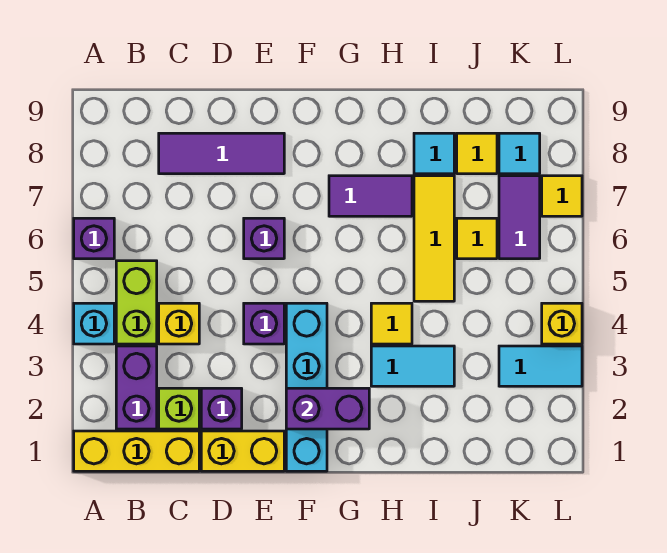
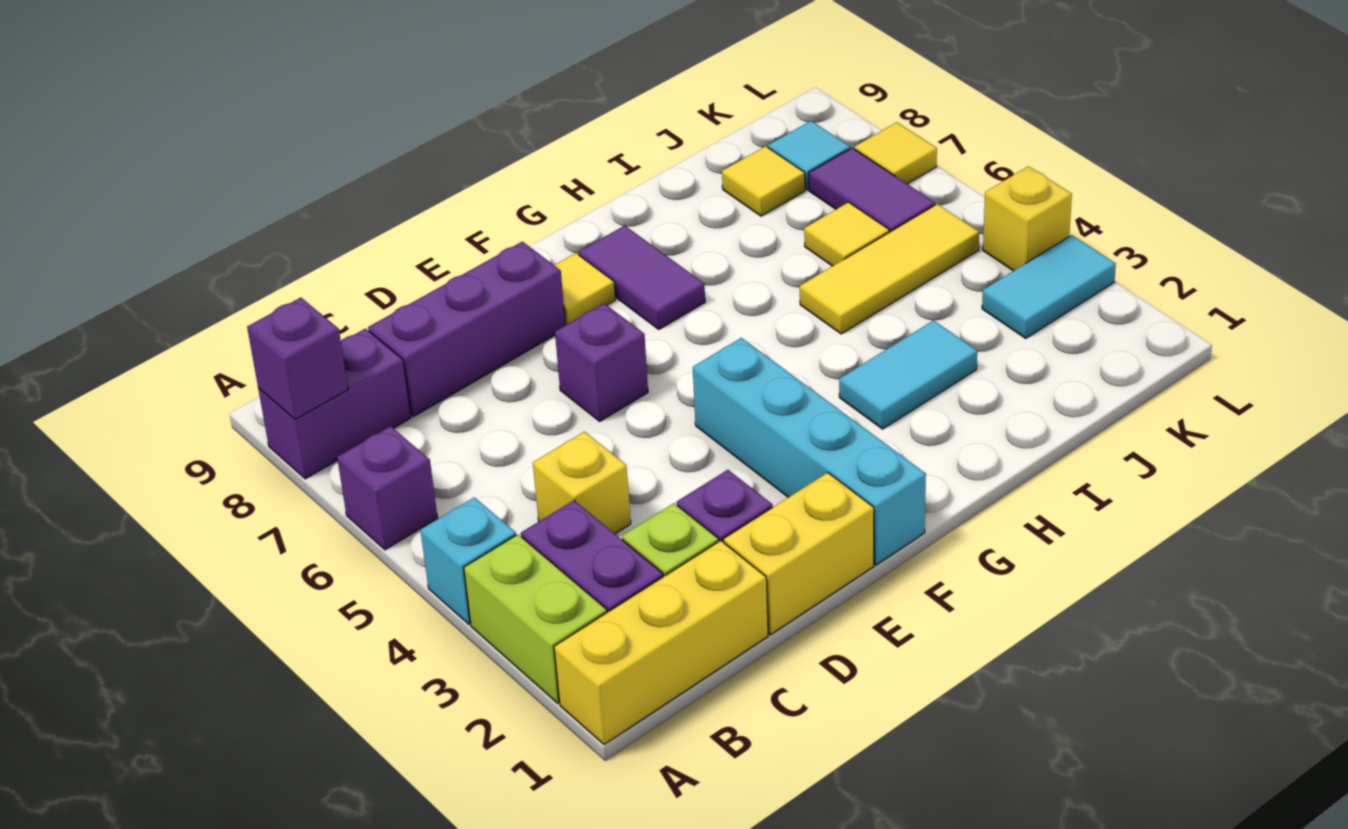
lime brick B4:B5 level 1 -> lime brick A2:A3 level 1
purple tile C8:E8 level 1 -> purple brick C8:E8 level 1
purple brick E4 level 1 -> purple brick A8 level 2
purple brick F2:G2 level 2 -> purple brick A8:B8 level 1
purple tile G7:H7 level 1 -> purple tile G7:G8 level 1
yellow tile H4 level 1 -> yellow tile F8 level 1
yellow tile I5:I7 level 1 -> yellow tile I5:K5 level 1
cyan tile I8 level 1 -> none

